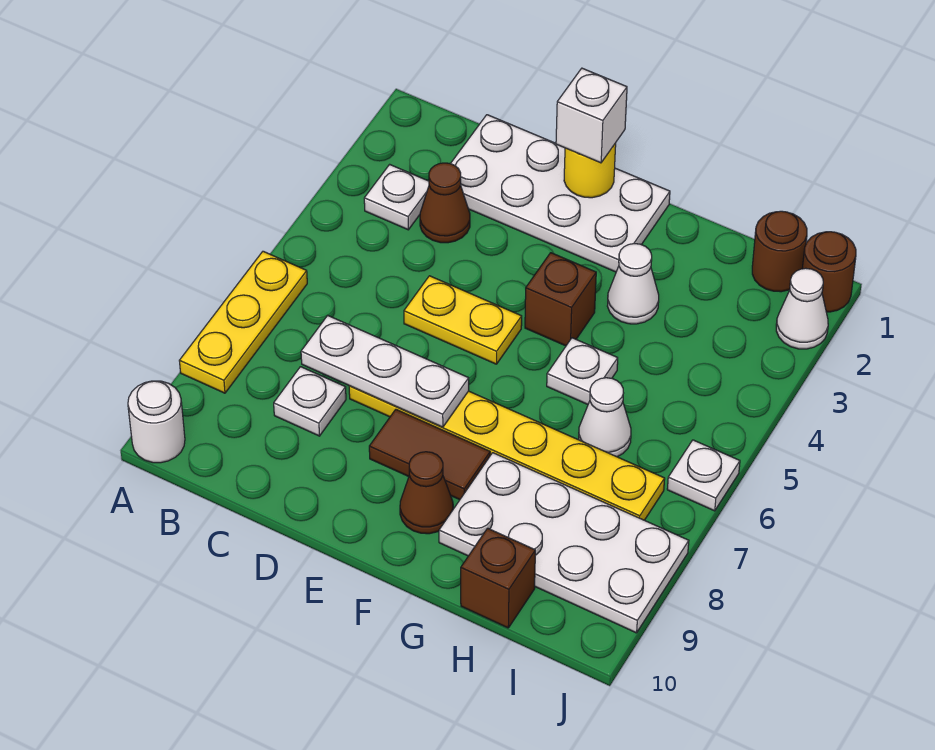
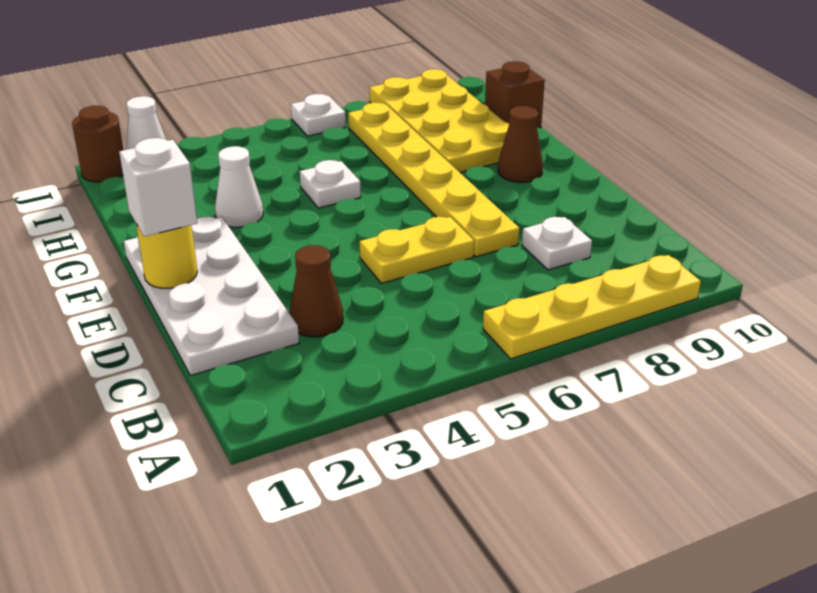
yellow plate A6:A8 level 1 -> yellow plate A6:A9 level 1
white round brick A10 level 1 -> none
white plate B3 level 1 -> none
white plate C7:E7 level 2 -> none
yellow plate D5:E5 level 1 -> yellow plate D5:D6 level 1
brown tile E8:F8 level 1 -> none
brown brick F4 level 1 -> none
white plate G8:J9 level 1 -> yellow plate G8:J9 level 1
white cone H6 level 1 -> none
brown round brick I1 level 1 -> none

